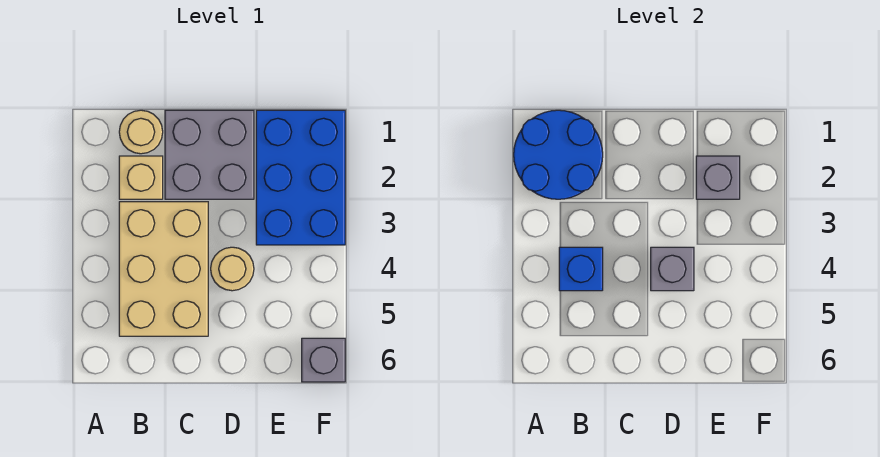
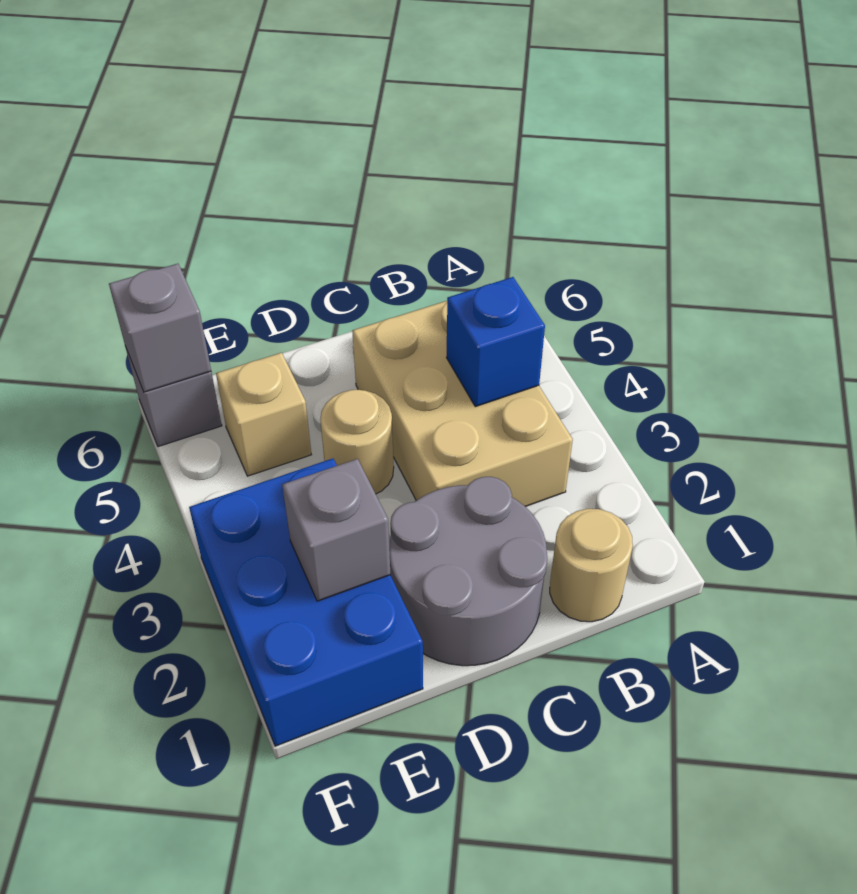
blue round brick A1:B2 level 2 -> none
tan brick B2 level 1 -> tan brick E5 level 1
grey brick C1:D2 level 1 -> grey round brick C1:D2 level 1
grey brick D4 level 2 -> grey brick F6 level 2

